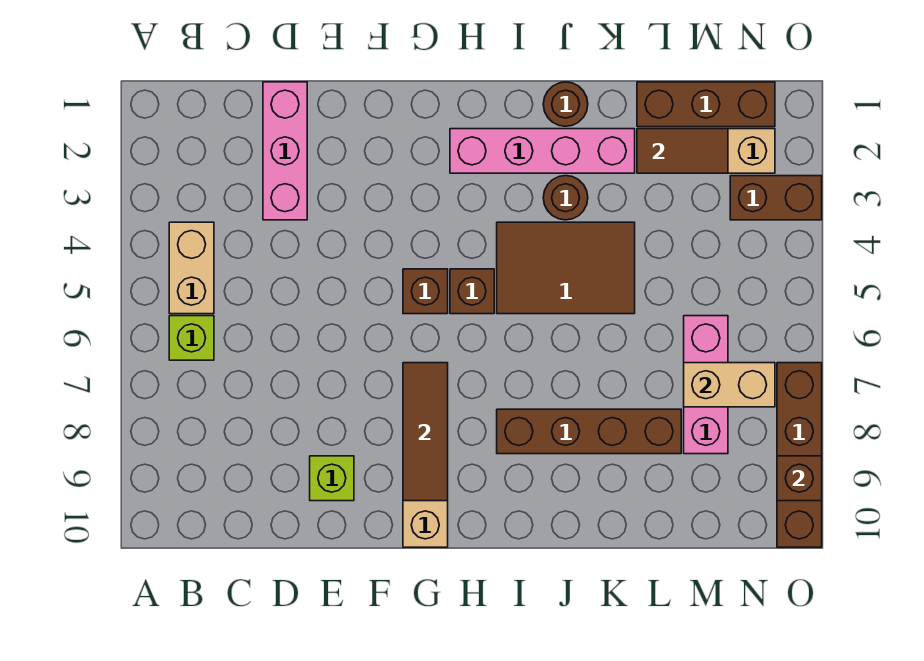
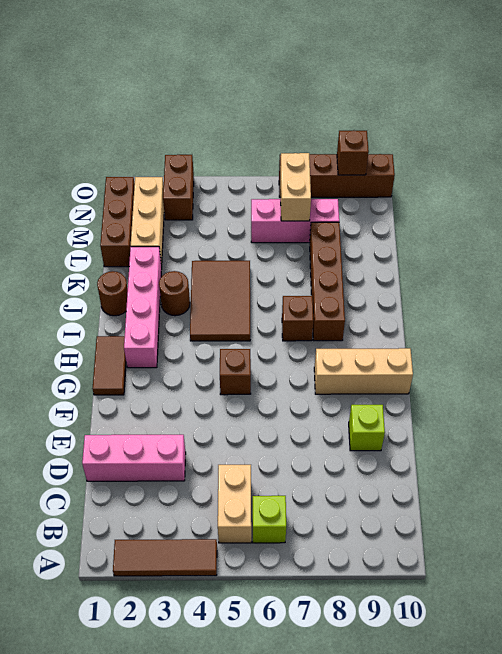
tan brick B4:B5 level 1 -> tan brick B5:C5 level 1
brown tile G7:G9 level 2 -> brown tile A2:A4 level 1
brown brick H5 level 1 -> brown brick I7 level 1
brown tile L2:M2 level 2 -> brown tile G1:H1 level 1

